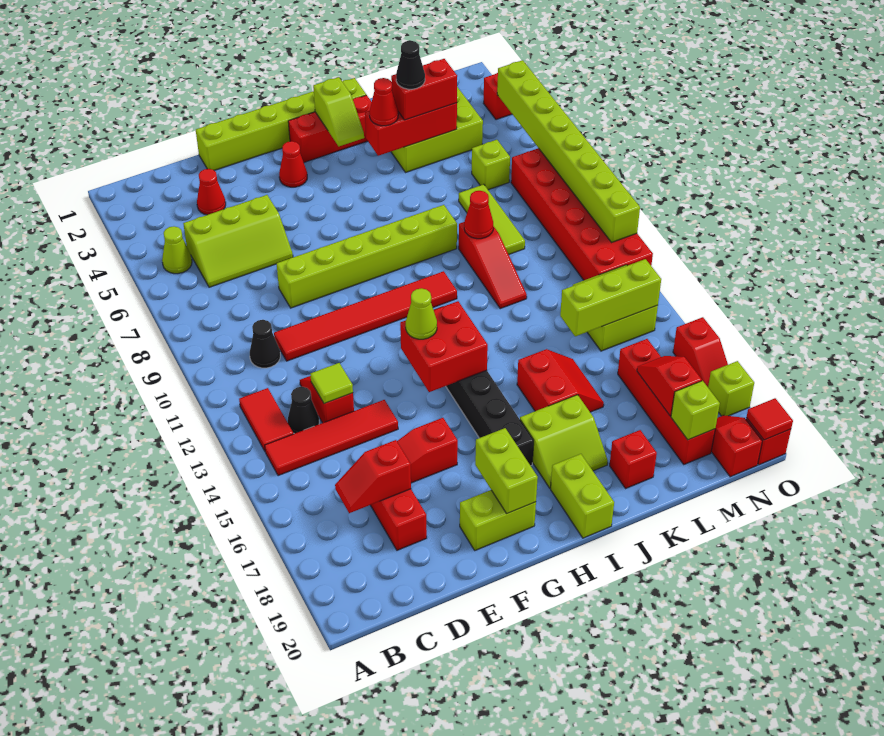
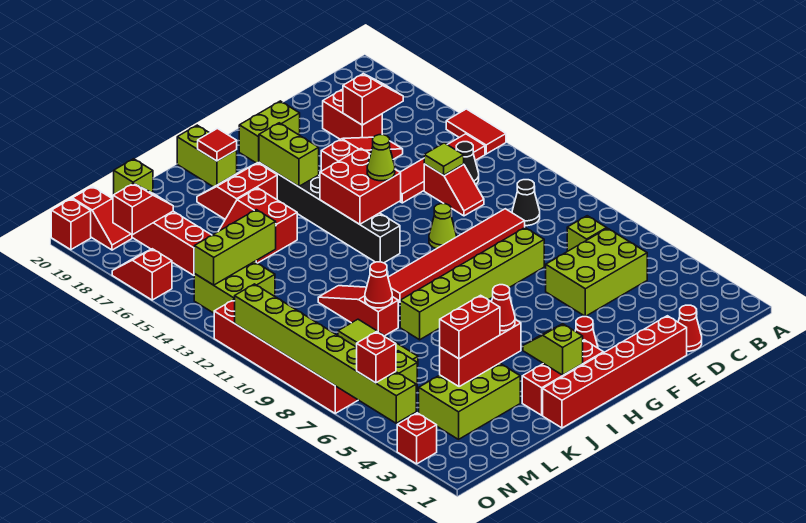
lime cone B5 level 1 -> lime cone F11 level 1
red tile B12:B13 level 1 -> red tile A14:A15 level 1
lime slope C5:E6 level 1 top 5 -> lime brick C5:E6 level 1
red cone D3 level 1 -> red cone D1 level 1
lime brick E1:J1 level 1 -> red brick E1:J1 level 1
lime brick G18:G19 level 2 -> lime brick H16:H17 level 2
lime slope I17:J18 level 1 top 17 -> red slope I17:J18 level 1 top 17
black cone K4 level 4 -> none
red brick K19 level 1 -> red brick O5 level 3
red slope M17:M18 level 2 top 18 -> red slope M18:N18 level 2 top N
lime brick O18 level 1 -> lime brick C7 level 1
red tile O20 level 2 -> red tile I19 level 2

